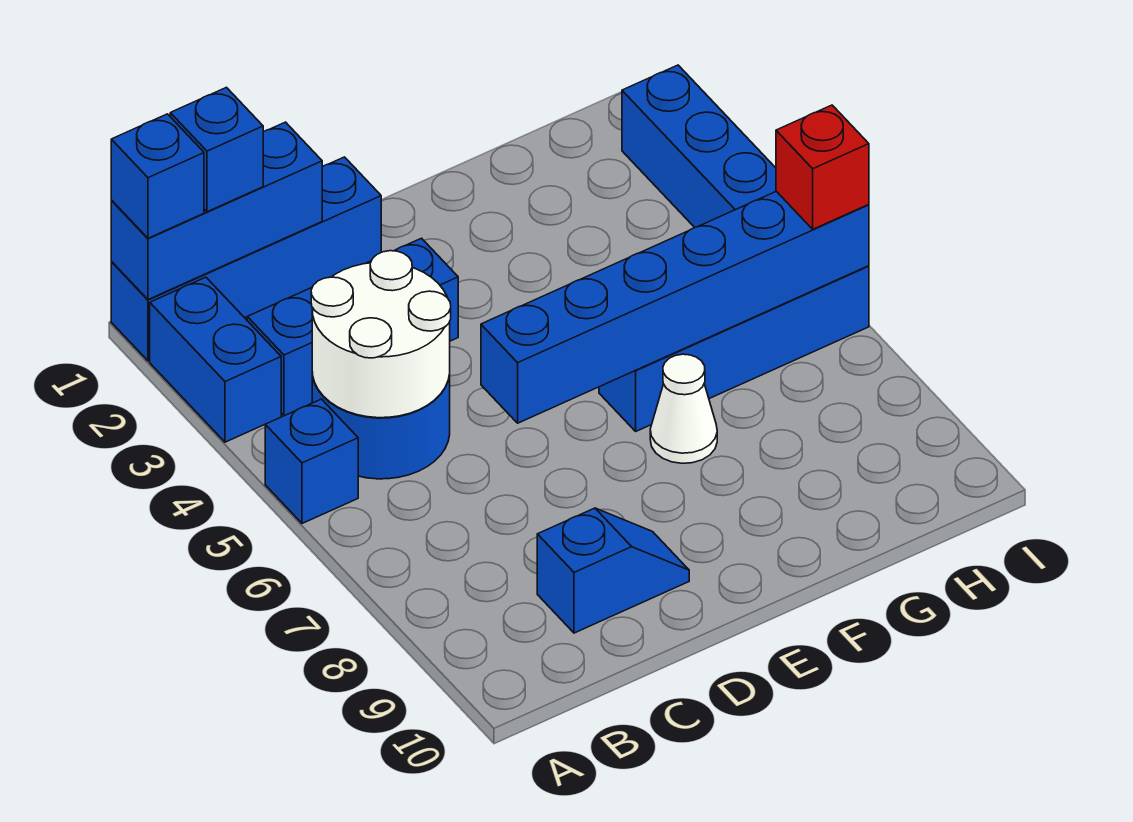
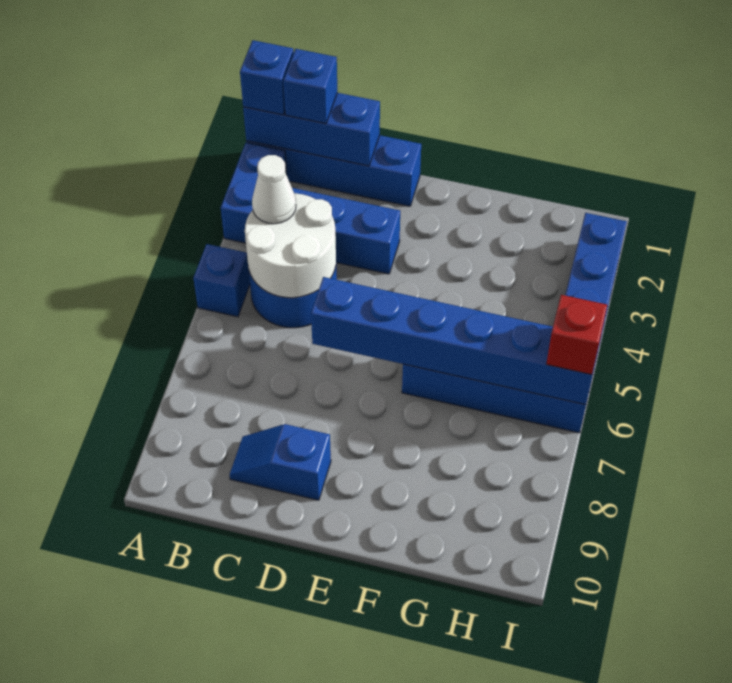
blue slope C9:D9 level 1 top C -> blue slope C9:D9 level 1 top D
white cone F7 level 1 -> white cone B4 level 3

